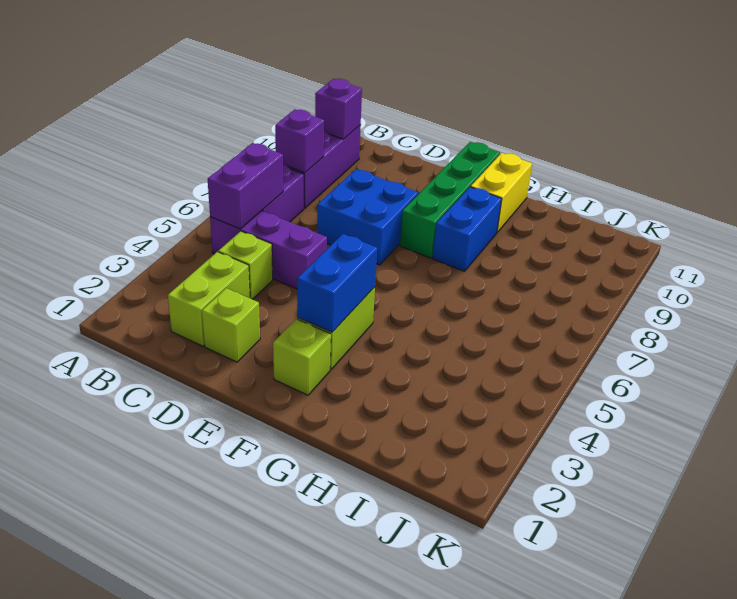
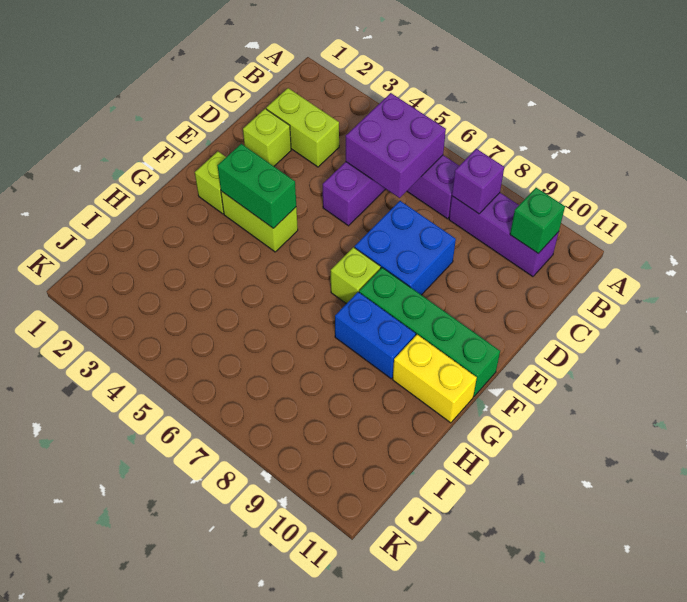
purple brick B5:B6 level 2 -> purple brick B5:C6 level 2
purple brick B10 level 2 -> green brick B10 level 2
lime brick C4 level 1 -> lime brick F7 level 1
blue brick F3:F4 level 2 -> green brick F3:F4 level 2

